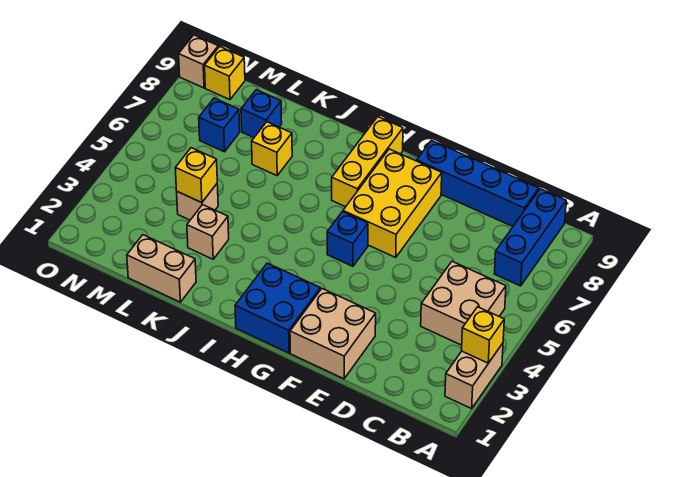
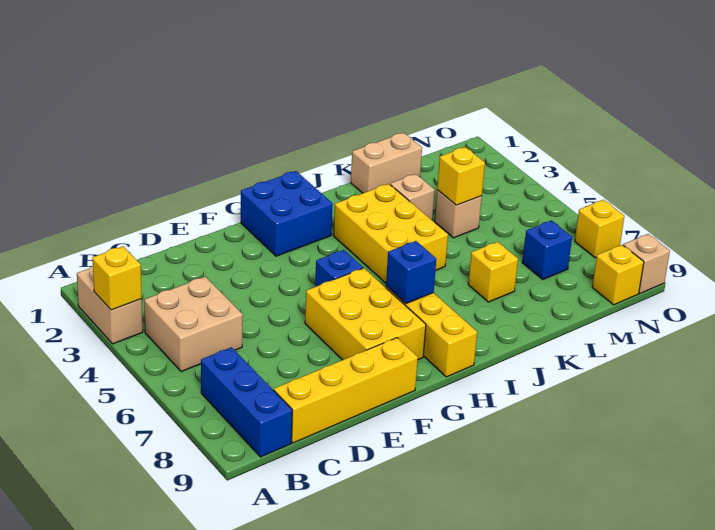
blue brick C9:F9 level 1 -> yellow brick C9:F9 level 1
tan brick E1:F2 level 1 -> none
none -> yellow brick I3:J5 level 1
blue brick L8 level 1 -> blue brick H7 level 2
none -> yellow brick O7 level 1

